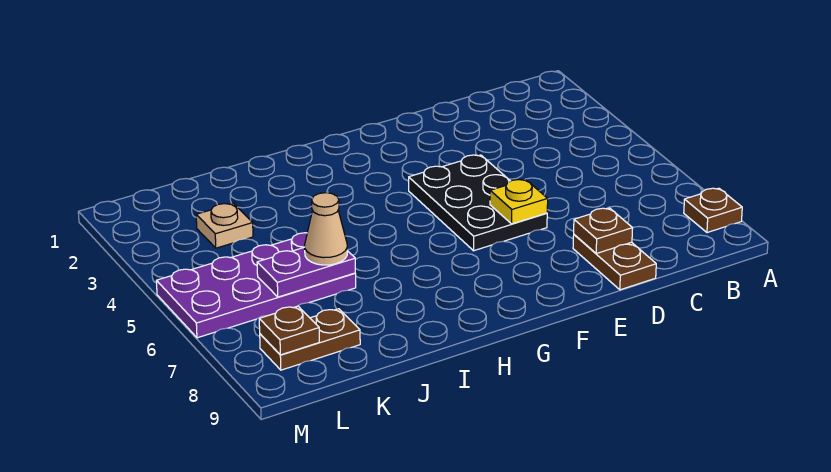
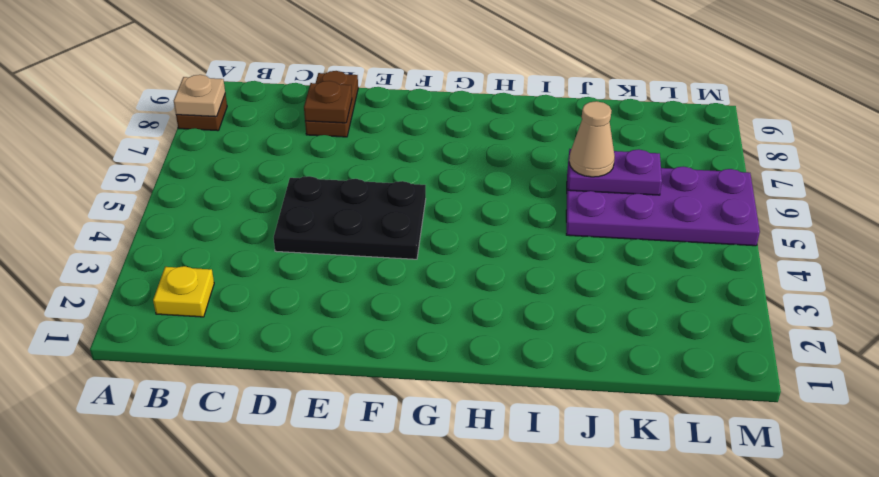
black plate E4:F6 level 1 -> black plate D4:F5 level 1
yellow plate E6 level 2 -> yellow plate B2 level 1
tan plate K3 level 1 -> tan plate A8 level 2
brown plate K8:L8 level 1 -> none
brown plate L8 level 2 -> none

